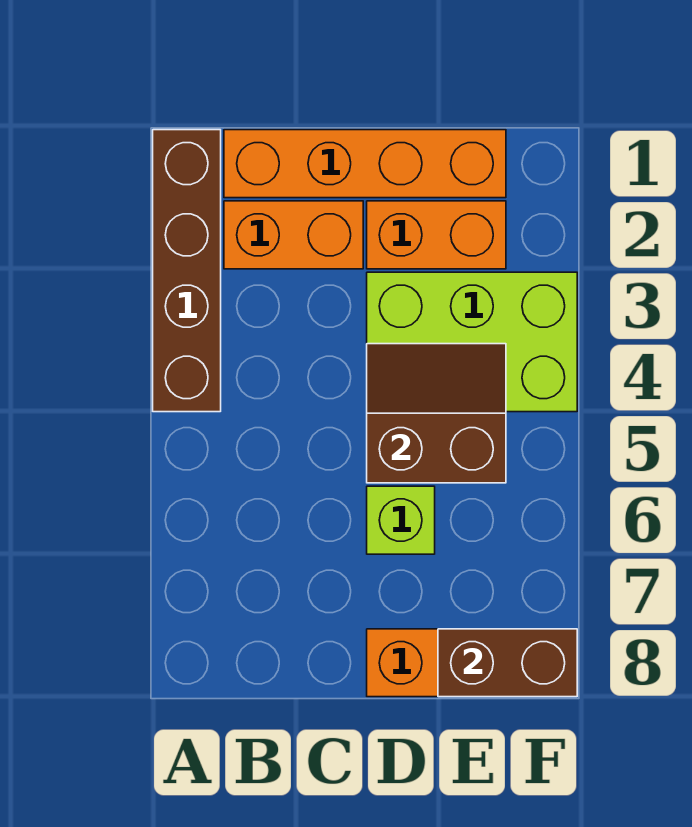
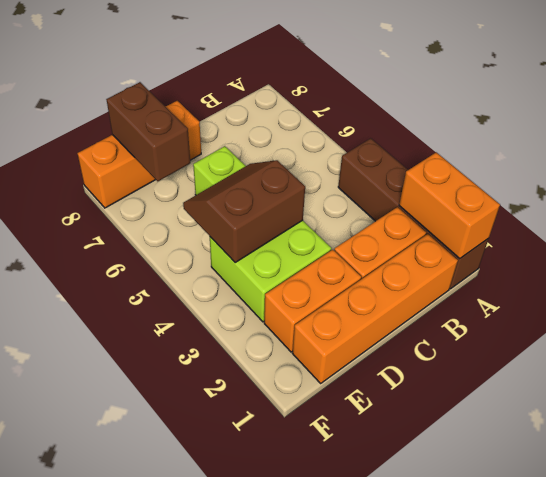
none -> orange brick A1:A2 level 2
lime brick D3:F4 level 1 -> lime brick D3:E4 level 1
brown slope D4:E5 level 2 top 5 -> brown slope D4:E5 level 2 top 4
brown brick E8:F8 level 2 -> brown brick E7:E8 level 2

